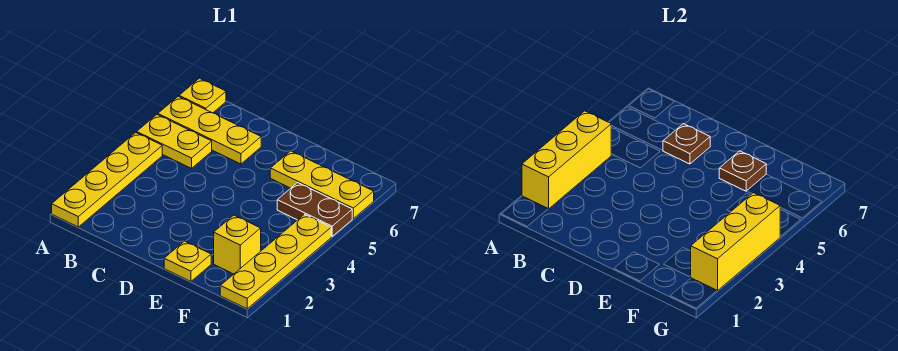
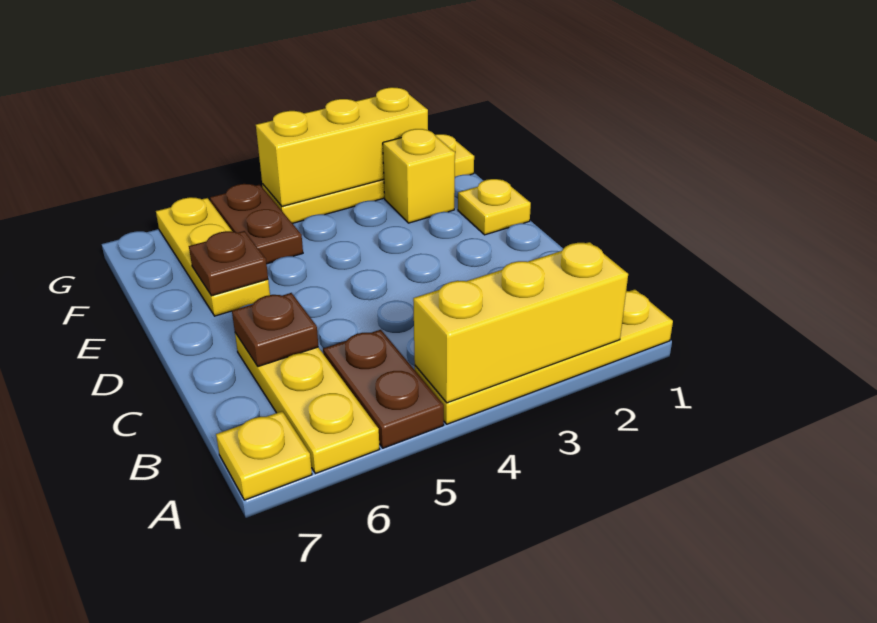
yellow plate A5:B5 level 1 -> brown plate A5:B5 level 1

